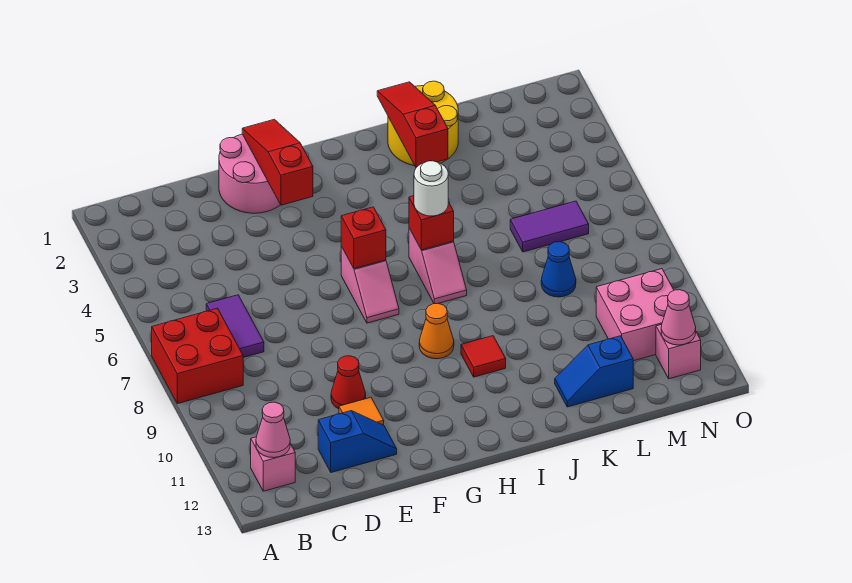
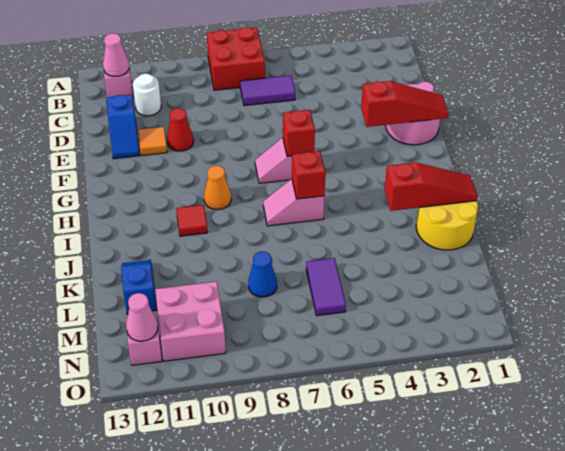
white round brick I6 level 3 -> white round brick C11 level 1

